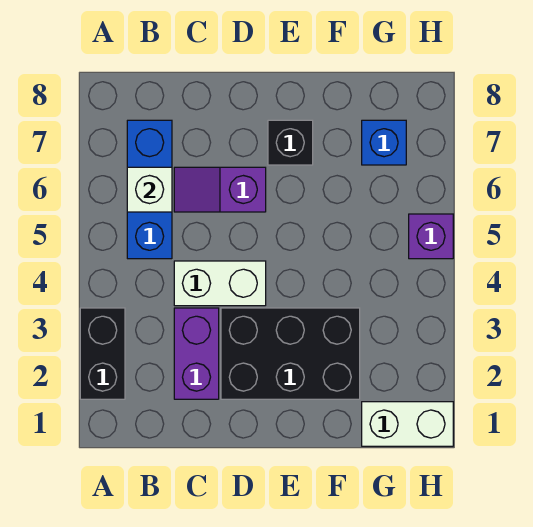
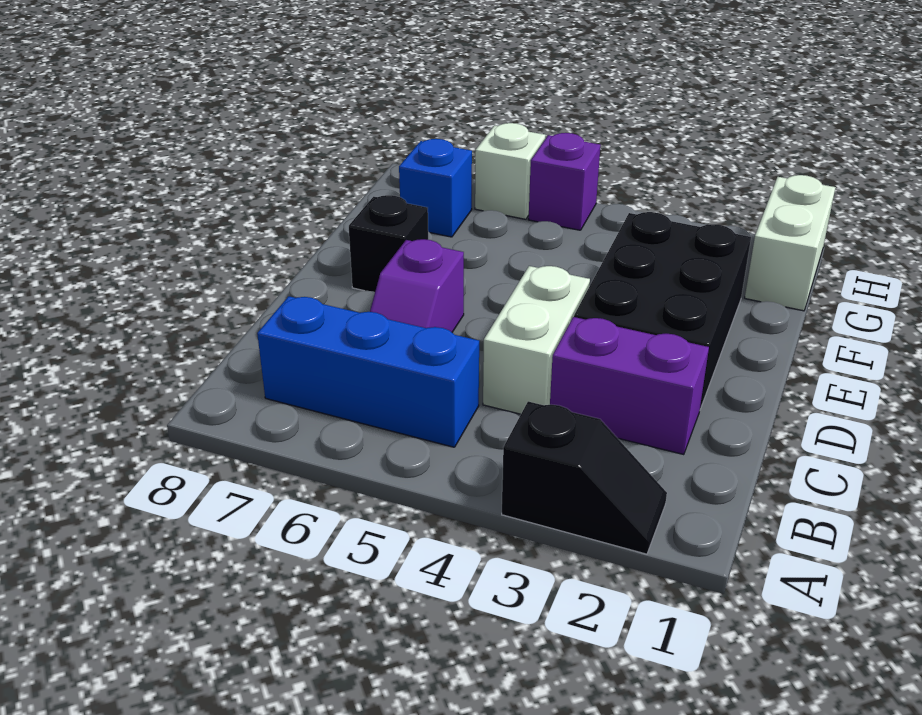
black brick A2:A3 level 1 -> black slope A2:A3 level 1 top 3
white brick B6 level 2 -> white brick H6 level 1

